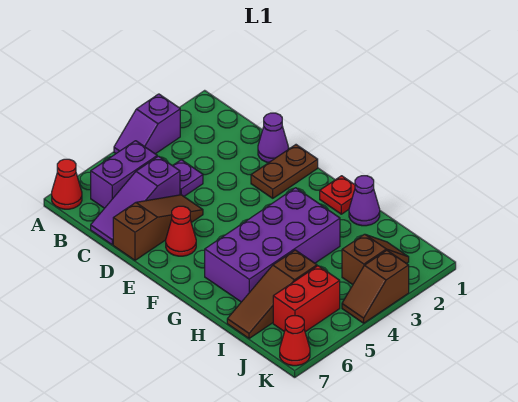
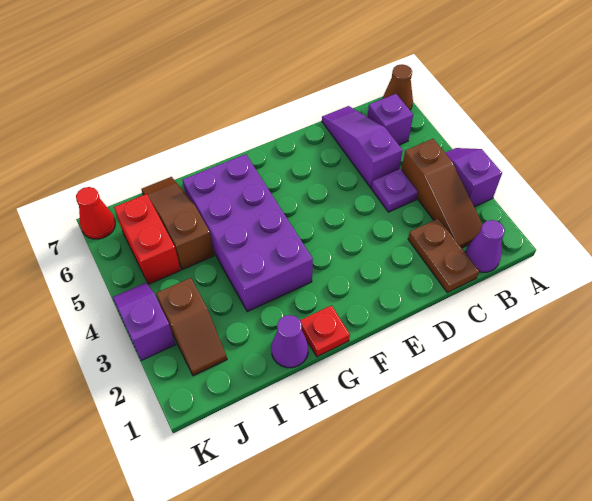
red cone A7 level 1 -> brown cone A7 level 1
purple brick B5:B6 level 1 -> purple brick B6 level 1
purple cone D1 level 1 -> purple cone B1 level 1
brown slope D5:D7 level 1 top 7 -> brown slope B2:B4 level 1 top 4
brown plate E1:E2 level 1 -> brown plate C1:C2 level 1
red cone E6 level 1 -> none
brown slope K3:K4 level 1 top 3 -> purple slope K3:K4 level 1 top 3

